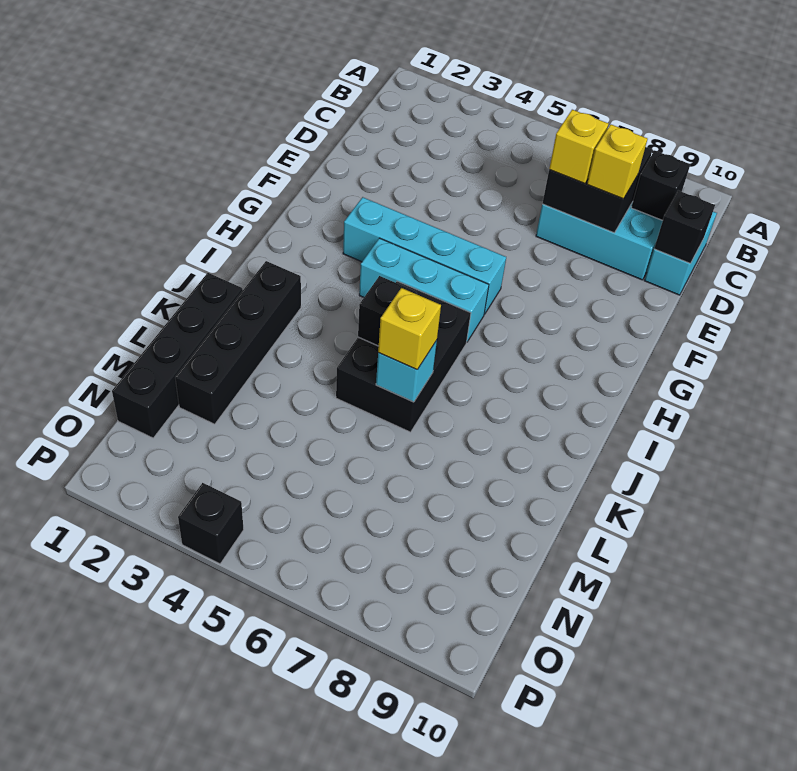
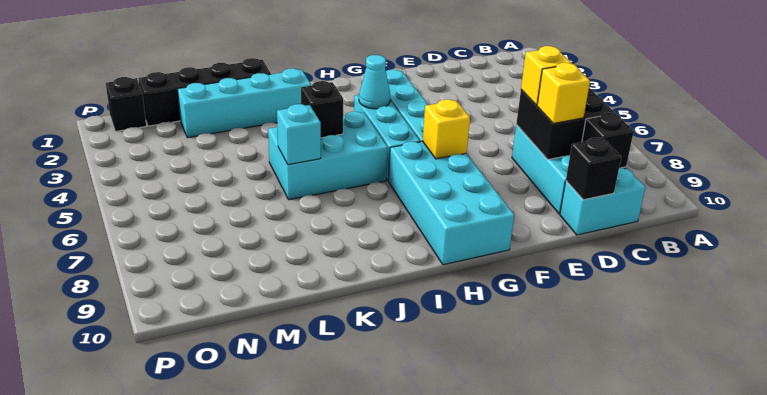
none -> cyan brick G7:H10 level 1
none -> cyan cone H4 level 2
black brick I5:K6 level 1 -> cyan brick I5:K6 level 1
black brick J2:M2 level 1 -> cyan brick J2:M2 level 1
yellow brick K6 level 3 -> yellow brick G7 level 2
black brick P4 level 1 -> black brick O1 level 1

